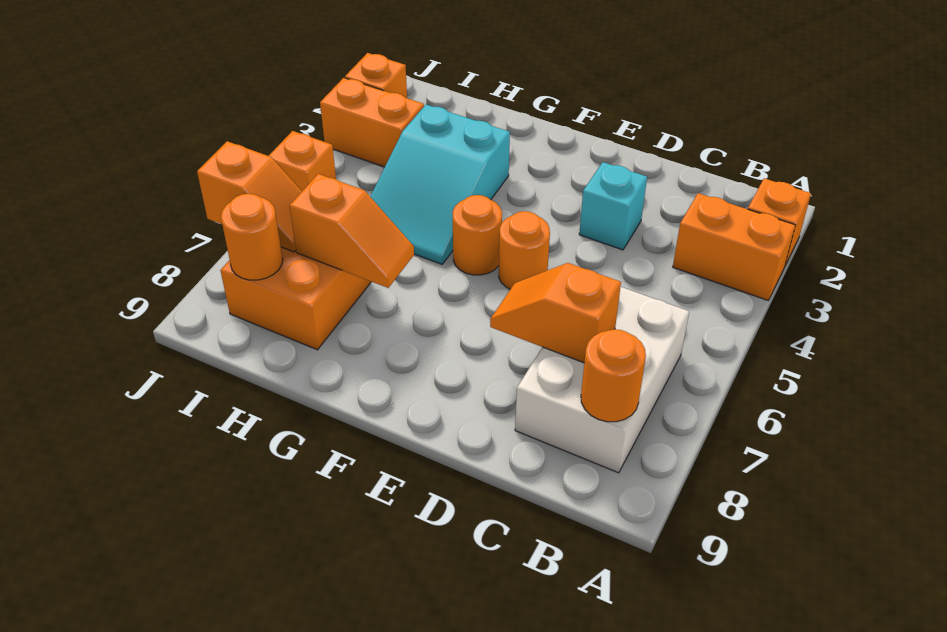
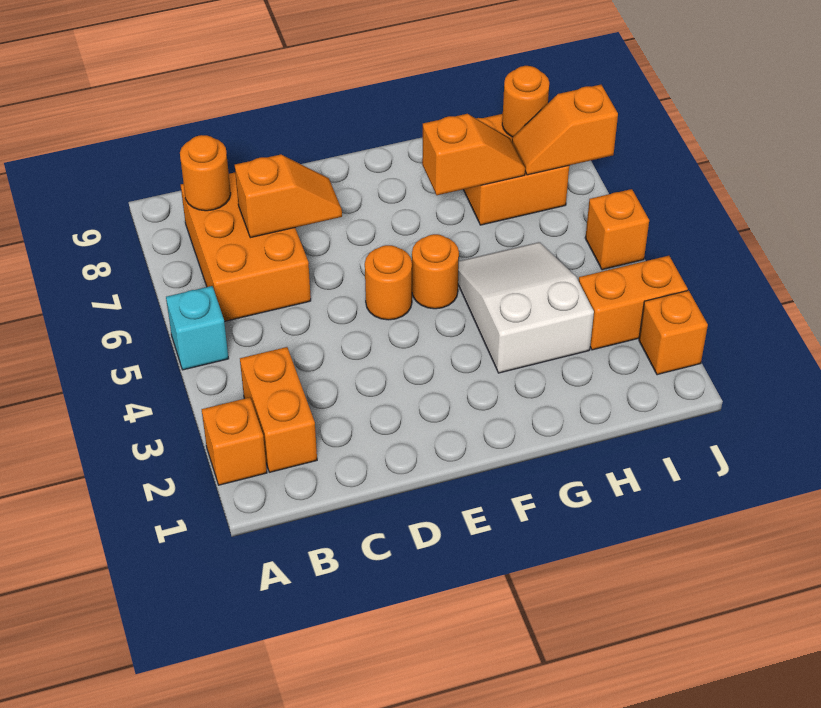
orange brick A3:B3 level 1 -> orange brick B2:B3 level 1
white brick B6:C8 level 1 -> orange brick B6:C8 level 1
cyan brick D3 level 1 -> cyan brick A5 level 1
cyan slope G3:H5 level 1 top 3 -> white slope G3:H5 level 1 top 3
orange slope G7:H7 level 2 top H -> orange slope G7:H7 level 2 top G

